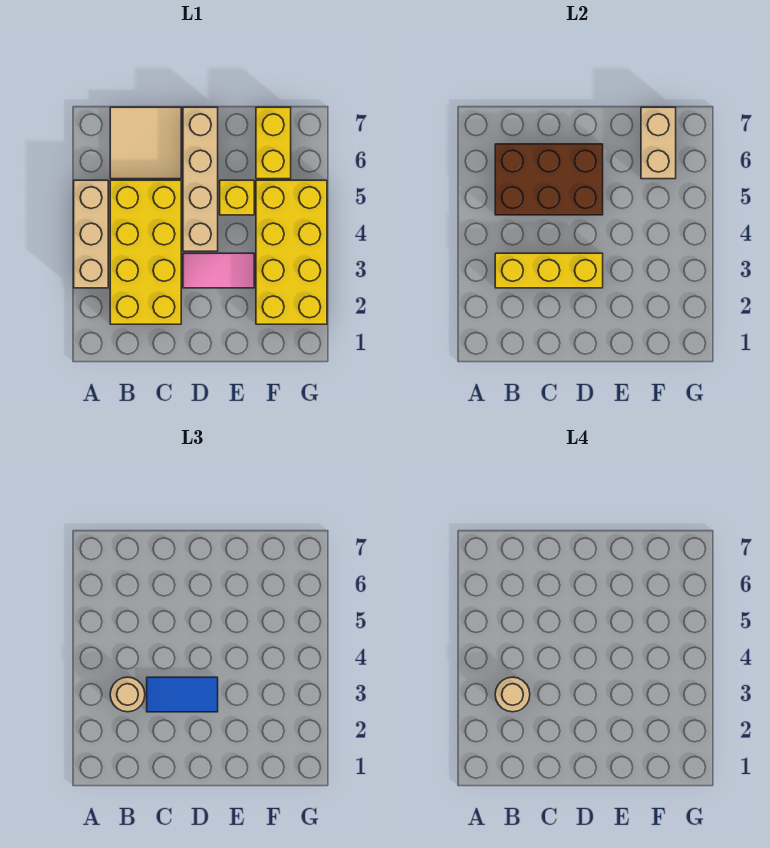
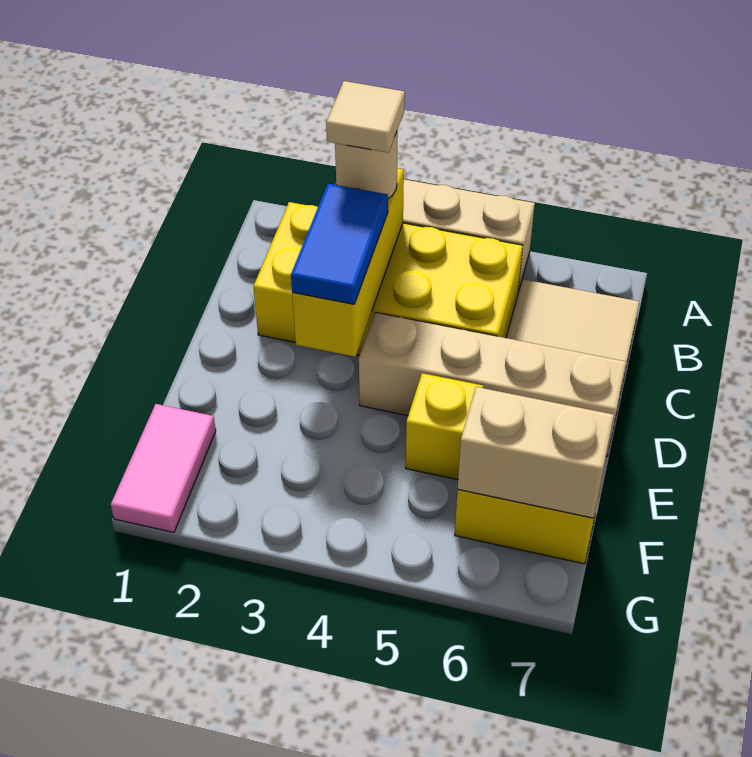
tan round brick B3 level 4 -> tan tile B3 level 4
brown brick B5:D6 level 2 -> none
pink tile D3:E3 level 1 -> pink tile F1:G1 level 1
yellow brick F2:G5 level 1 -> none

